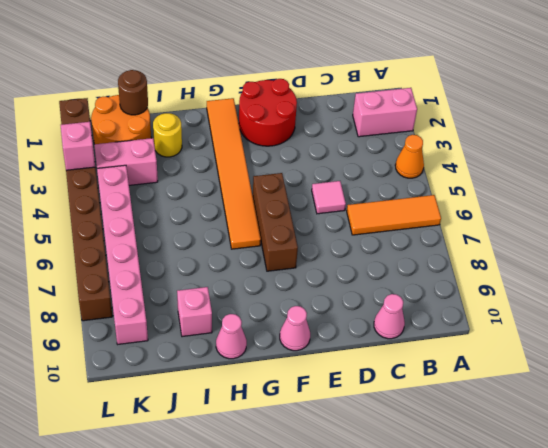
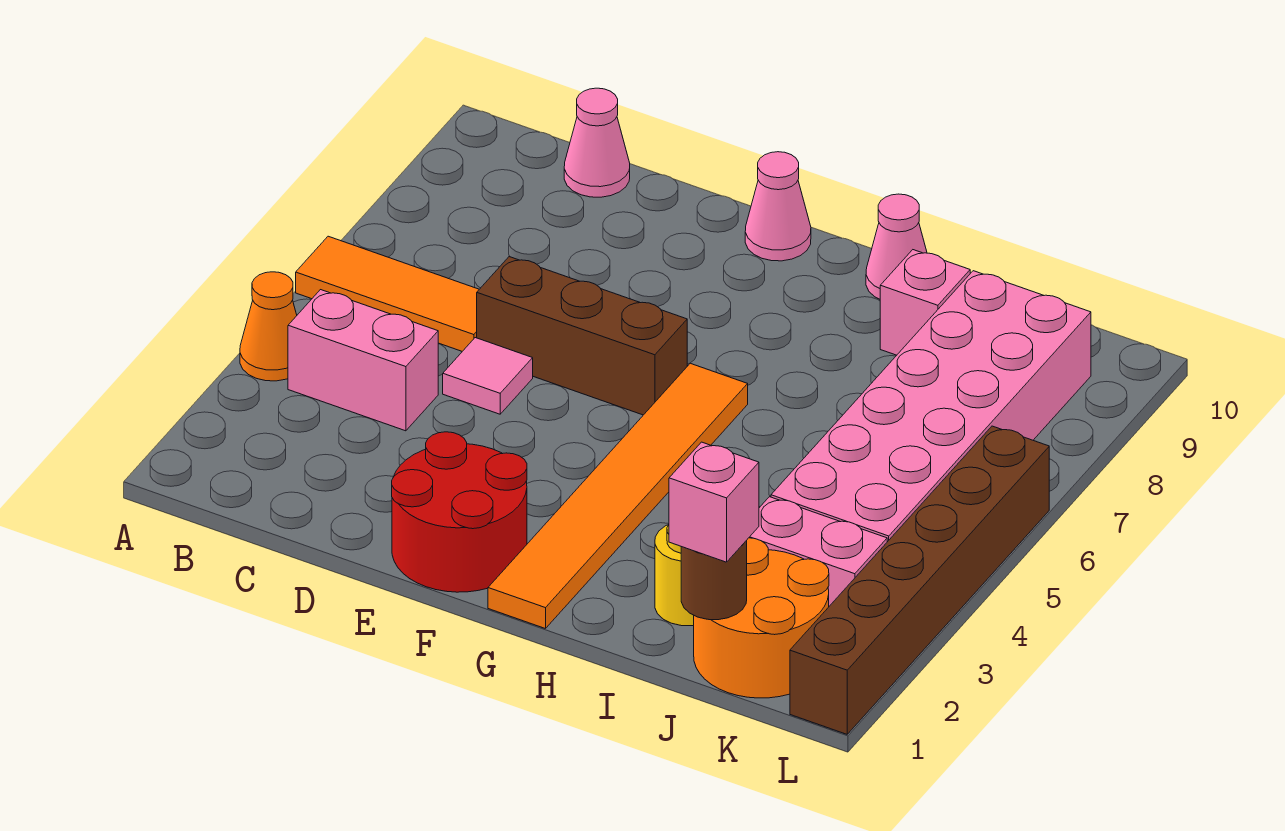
pink brick A2:B2 level 1 -> pink brick B4:C4 level 1
brown brick F5:F7 level 1 -> brown brick D6:F6 level 1
pink brick K4:K9 level 1 -> pink brick J4:K9 level 1
brown brick L1:L8 level 1 -> brown brick L1:L6 level 1
pink brick L3 level 2 -> pink brick J1 level 3

